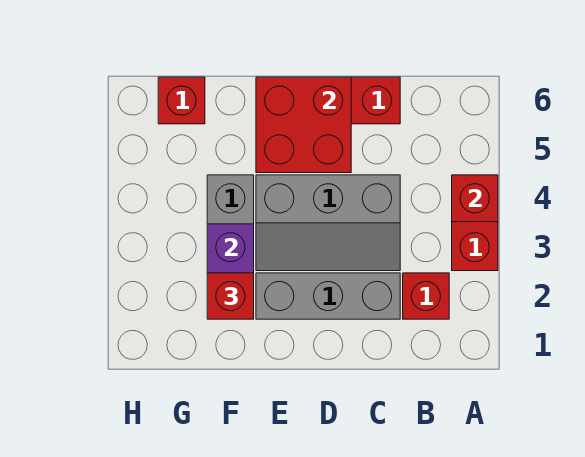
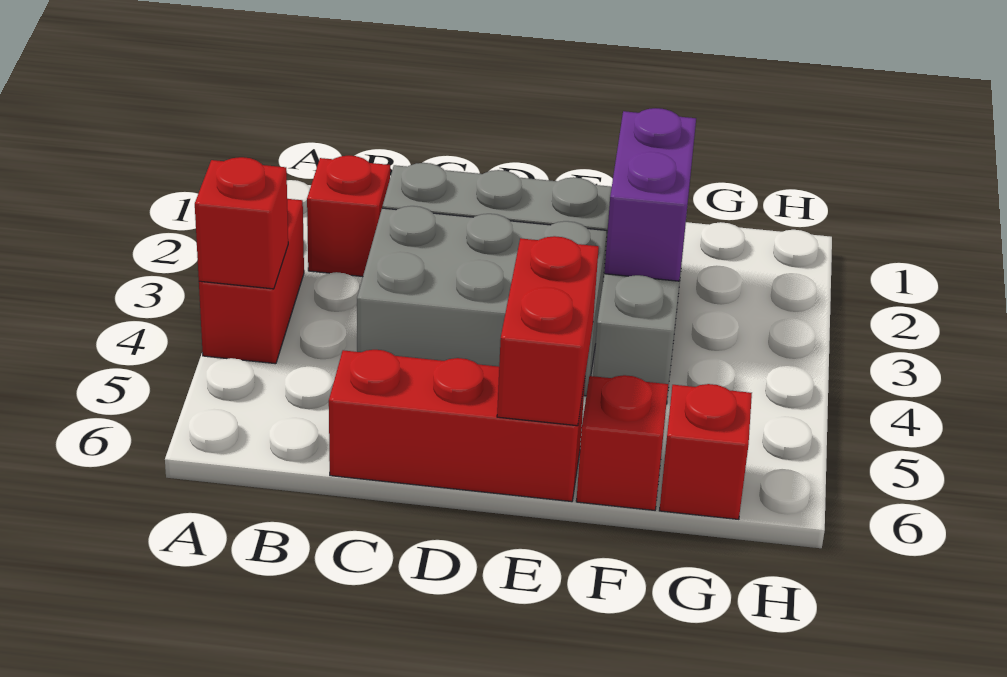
grey slope C3:E4 level 1 top 4 -> grey brick C3:E4 level 1
red brick D5:E6 level 2 -> red brick E5:E6 level 2
red brick F2 level 3 -> red brick F6 level 1

